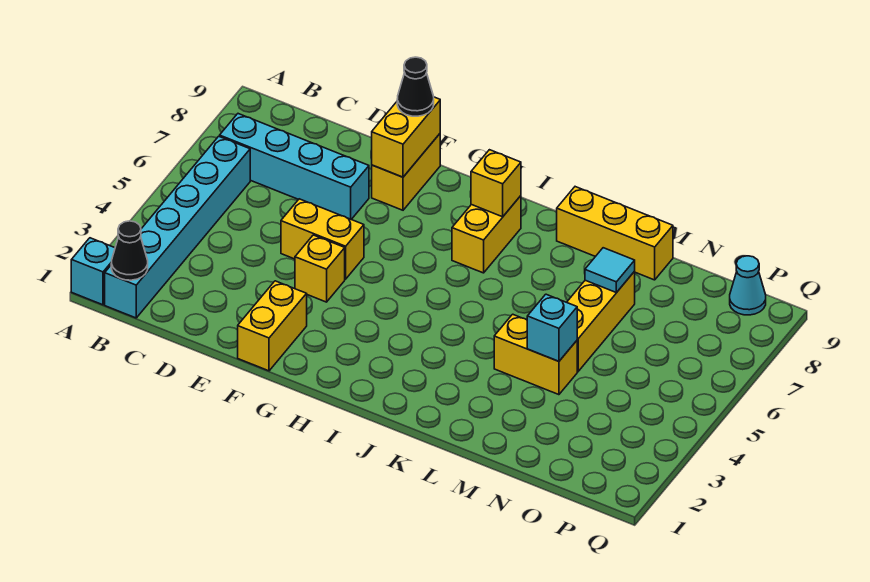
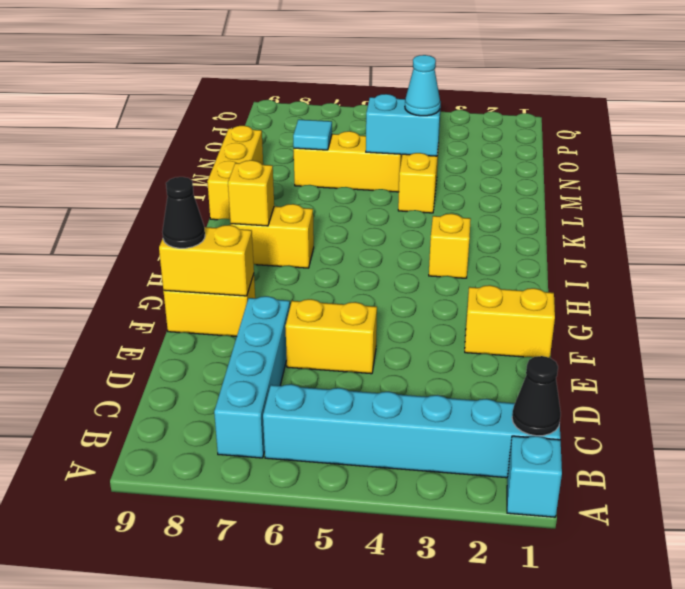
yellow brick E5:F5 level 1 -> yellow brick E5:E6 level 1
yellow brick F4 level 1 -> yellow brick I3 level 1
cyan brick M4 level 2 -> cyan brick M4:M5 level 2
cyan cone P9 level 1 -> cyan cone M4 level 3

